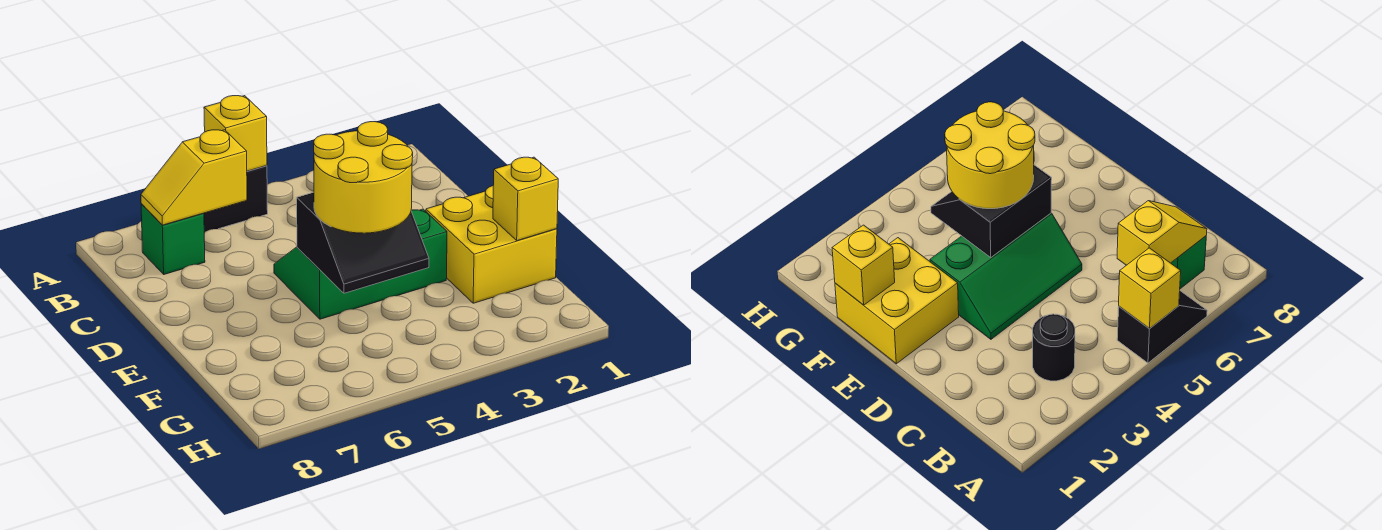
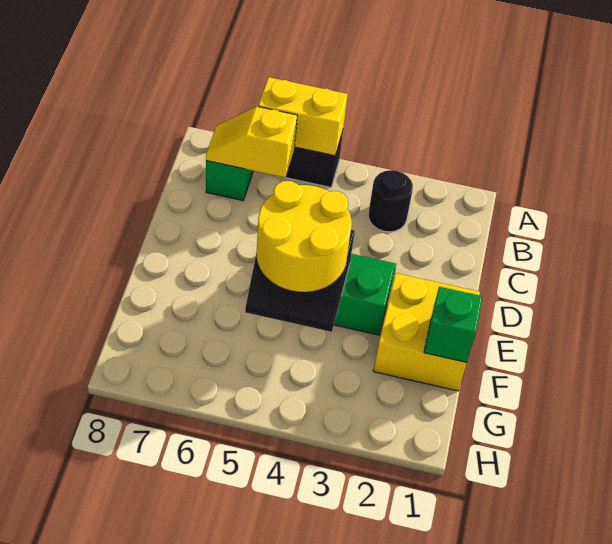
yellow brick A5 level 2 -> yellow brick A5:A6 level 2
yellow brick F1 level 2 -> green brick F1 level 2

